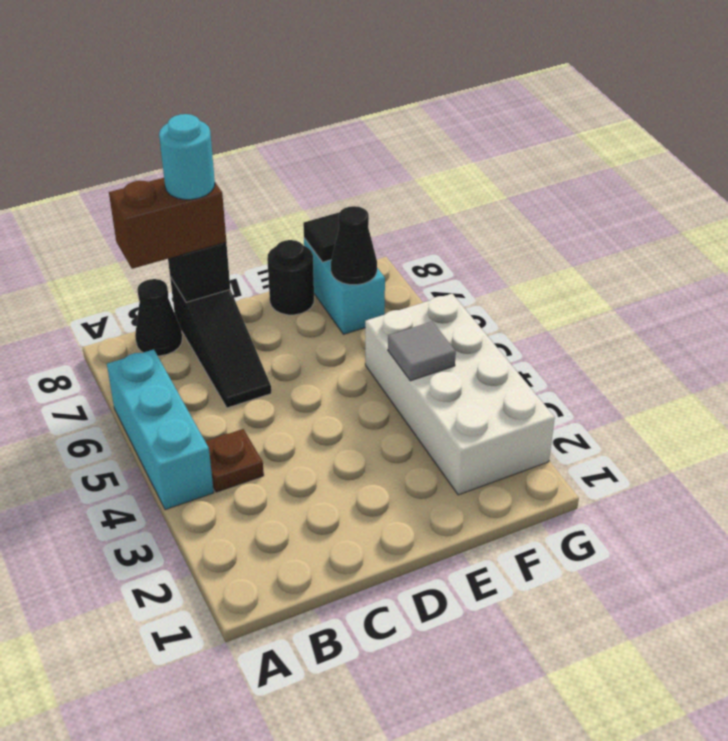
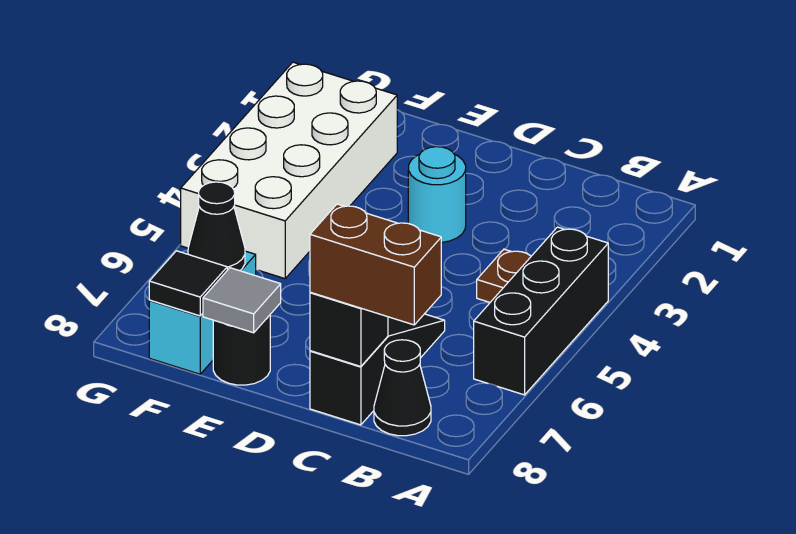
cyan brick A4:A6 level 1 -> black brick A4:A6 level 1
cyan round brick C8 level 4 -> cyan round brick D3 level 1
grey tile F4 level 2 -> grey tile E8 level 2

